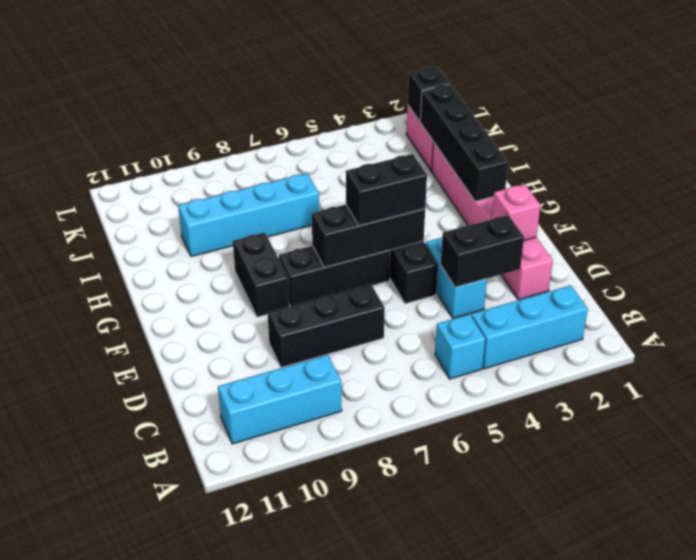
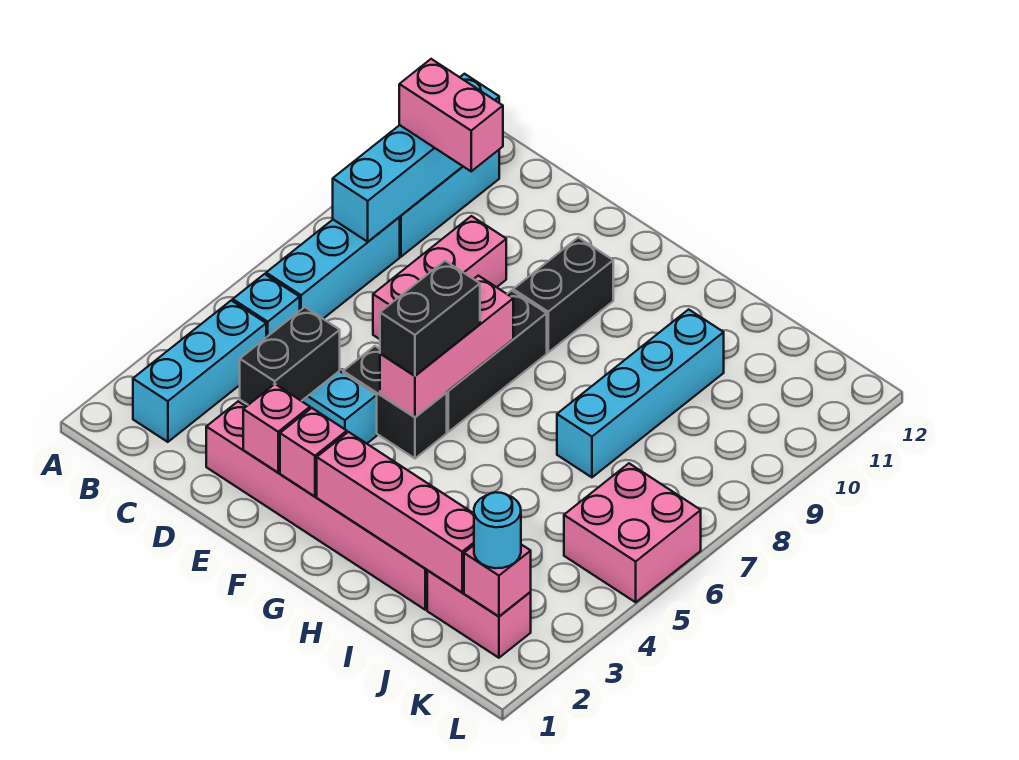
none -> cyan brick B6:B8 level 1
none -> cyan brick B8:B11 level 2
none -> pink brick B10:C10 level 3
black brick D7:D9 level 1 -> pink brick D7:D9 level 1
none -> pink brick F2 level 2
black brick F5:F7 level 2 -> pink brick F5:F7 level 2
black brick F9:G9 level 1 -> black brick F9:F10 level 1
black brick G2:J2 level 2 -> pink brick G2:J2 level 2
black brick K2 level 2 -> pink brick K2 level 2
none -> cyan round brick K2 level 3
none -> pink brick K5:L6 level 1

